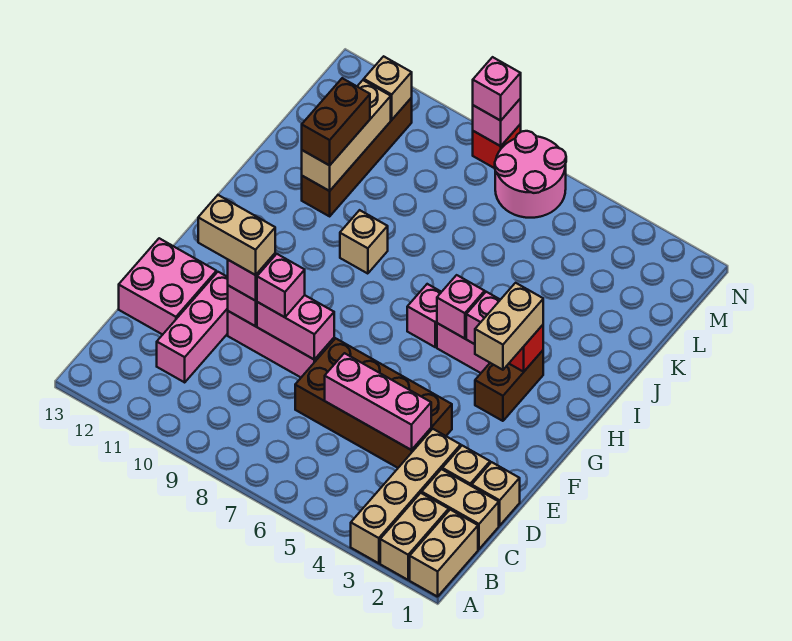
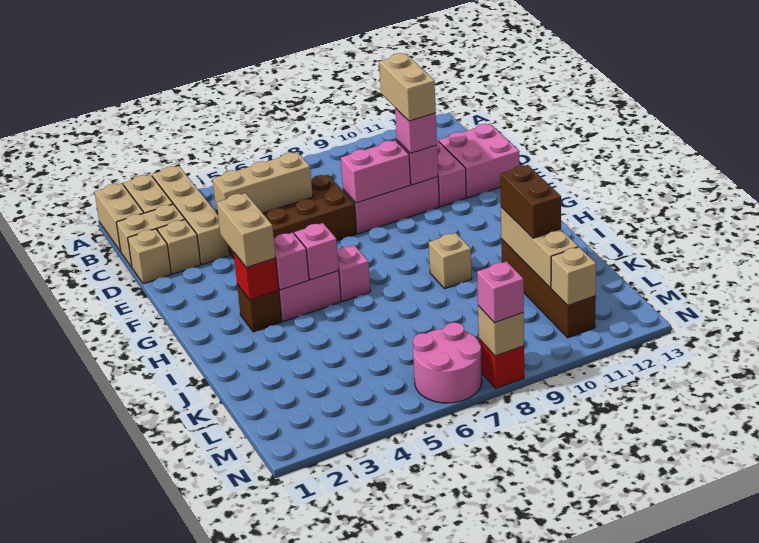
pink brick D4:D6 level 2 -> tan brick D4:D6 level 2
pink brick E9 level 3 -> none
tan brick E10:E11 level 4 -> tan brick D10:E10 level 4
brown brick G3:H3 level 1 -> brown brick H3 level 1
pink brick N8 level 2 -> tan brick N8 level 2

